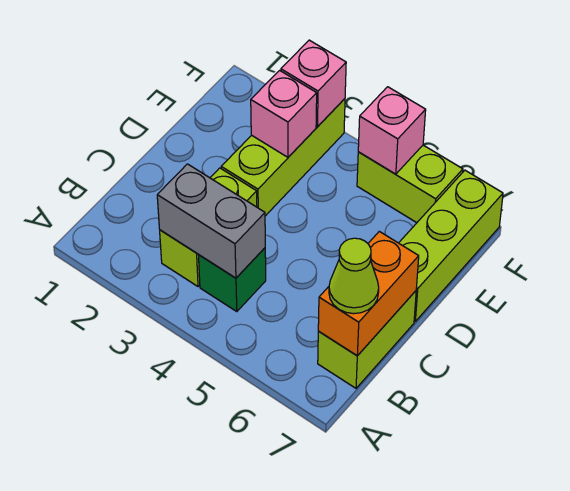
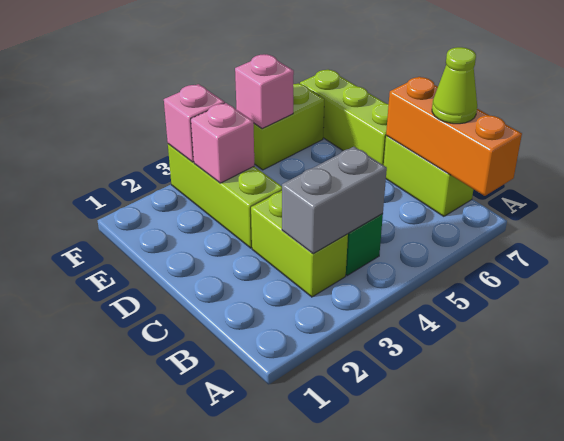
orange brick B7:C7 level 2 -> orange brick A7:C7 level 2

